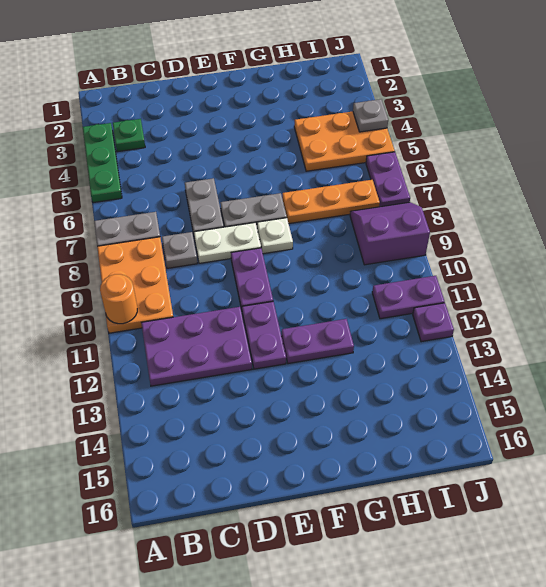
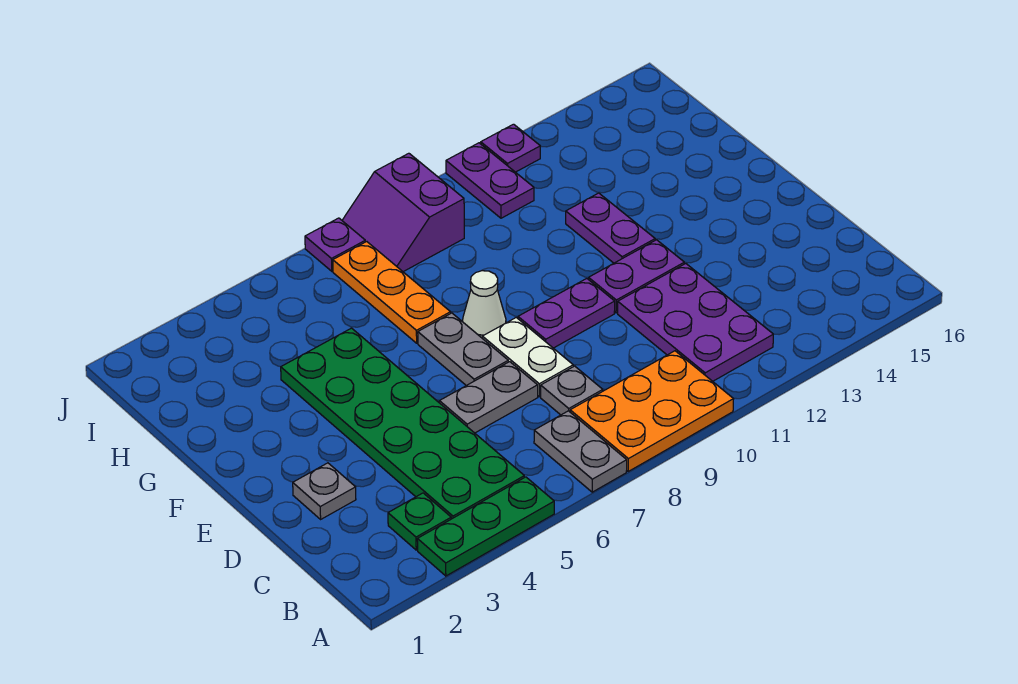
orange round brick A10 level 2 -> none
none -> green plate B4:G5 level 1
white plate F8 level 1 -> white cone F8 level 1
orange plate H4:J5 level 1 -> none
grey plate J4 level 2 -> grey plate D2 level 1
purple plate J6:J7 level 1 -> purple plate J7 level 1

